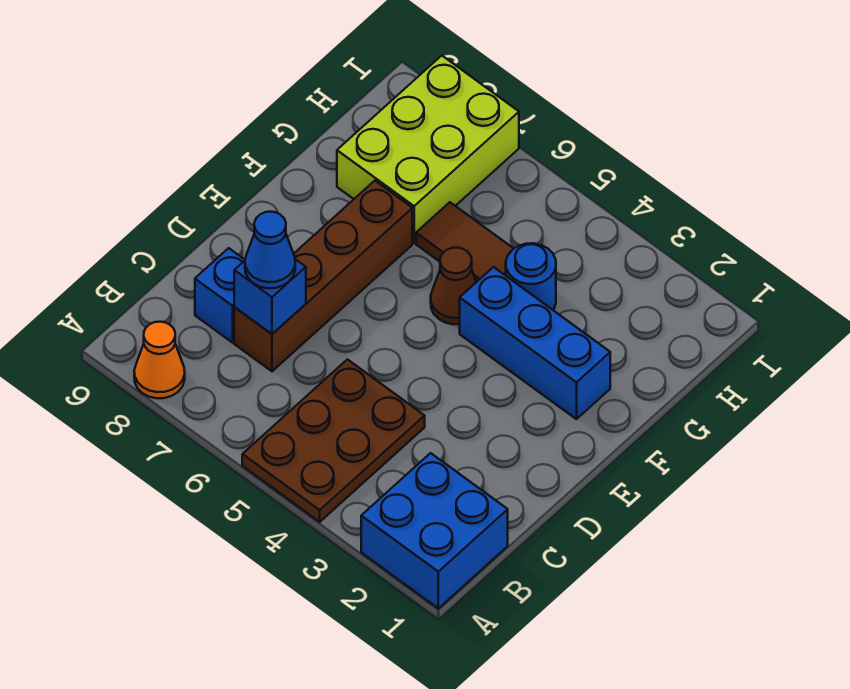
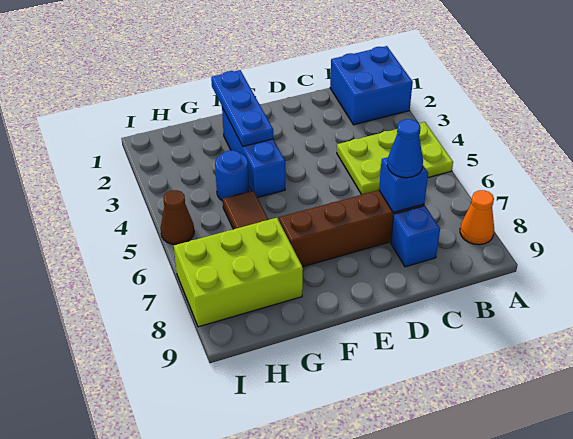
brown plate A4:C5 level 1 -> lime plate A4:C5 level 1
none -> blue plate F1:F3 level 2
brown cone F5 level 1 -> brown cone I5 level 1

